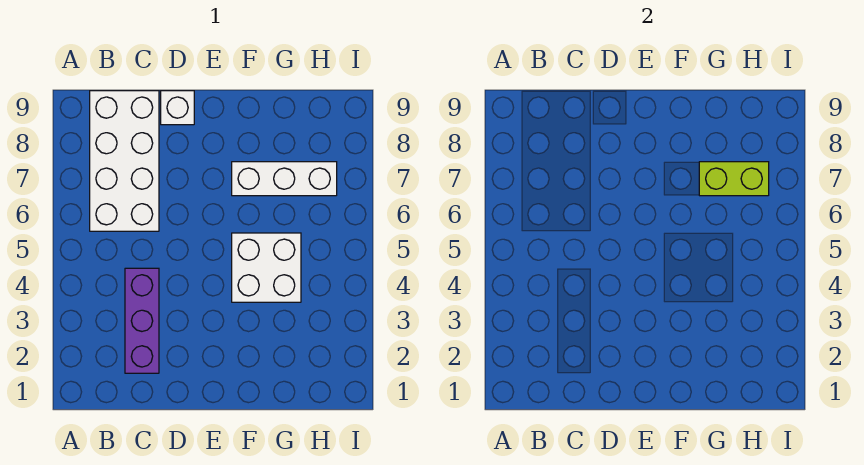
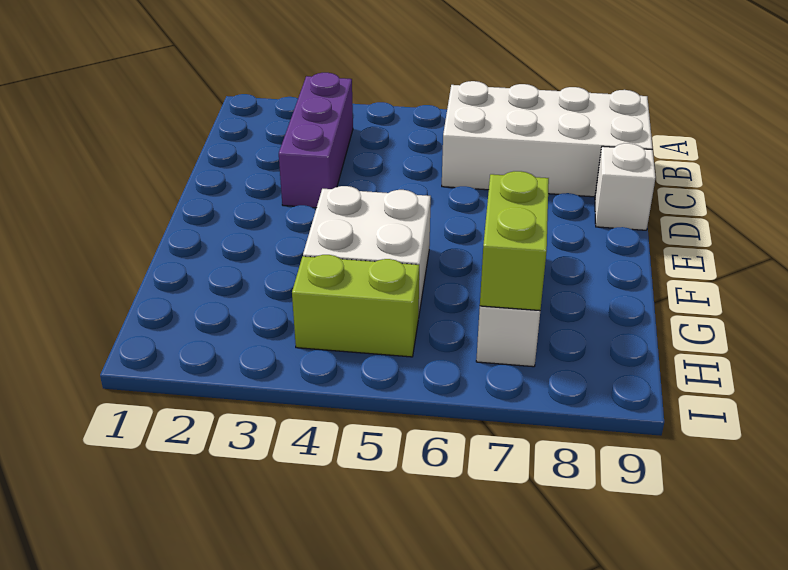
purple brick C2:C4 level 1 -> purple brick B3:D3 level 1
none -> lime brick H4:H5 level 1

